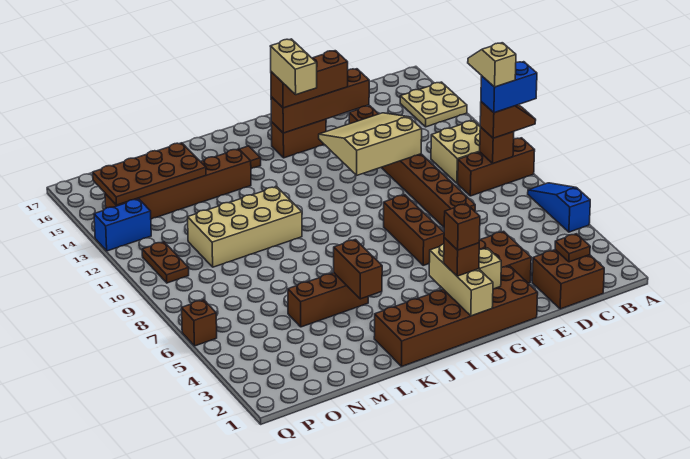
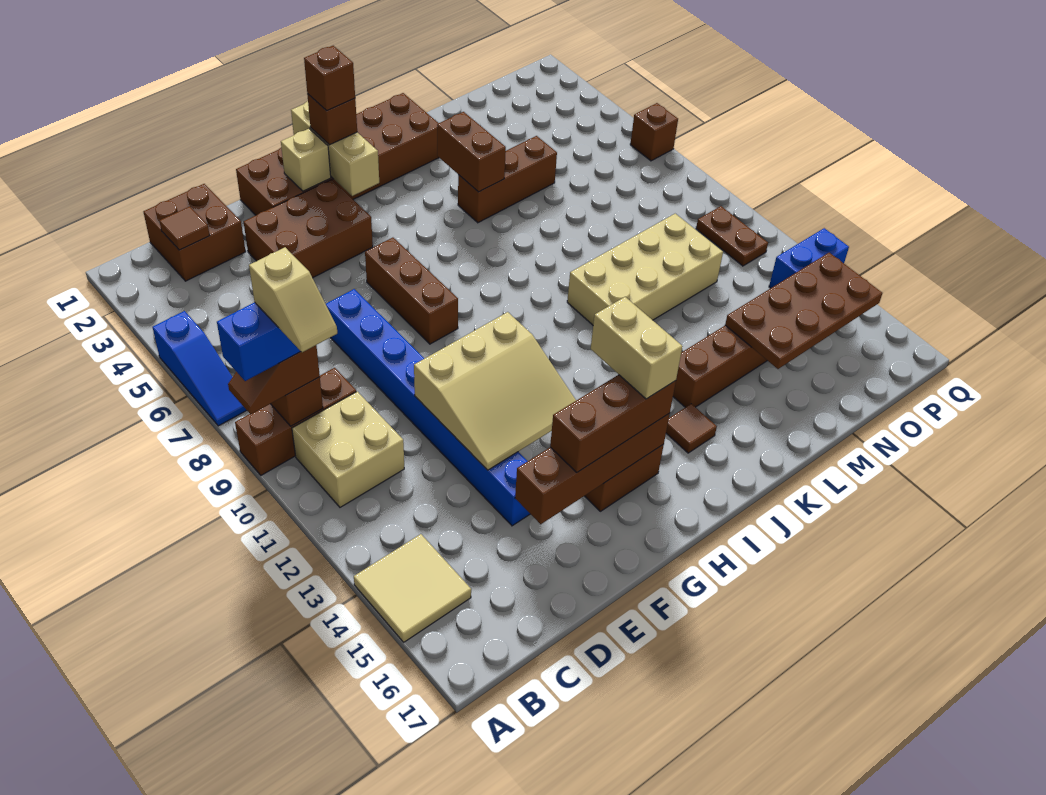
tan plate A14:B15 level 1 -> tan tile A14:B15 level 1
brown plate C2 level 2 -> brown tile C2 level 2
brown brick E7:E14 level 1 -> blue brick E7:E14 level 1

